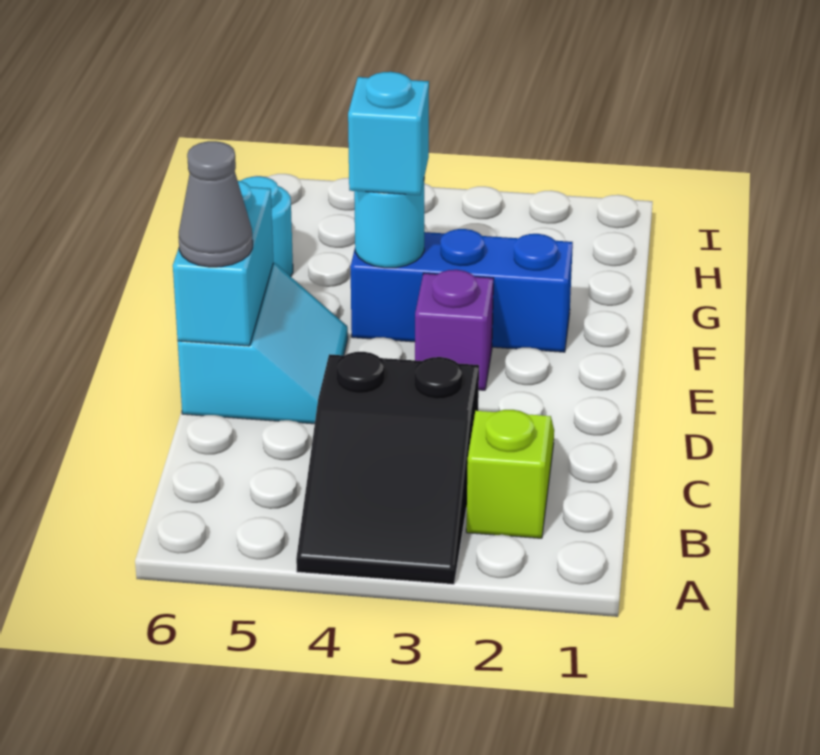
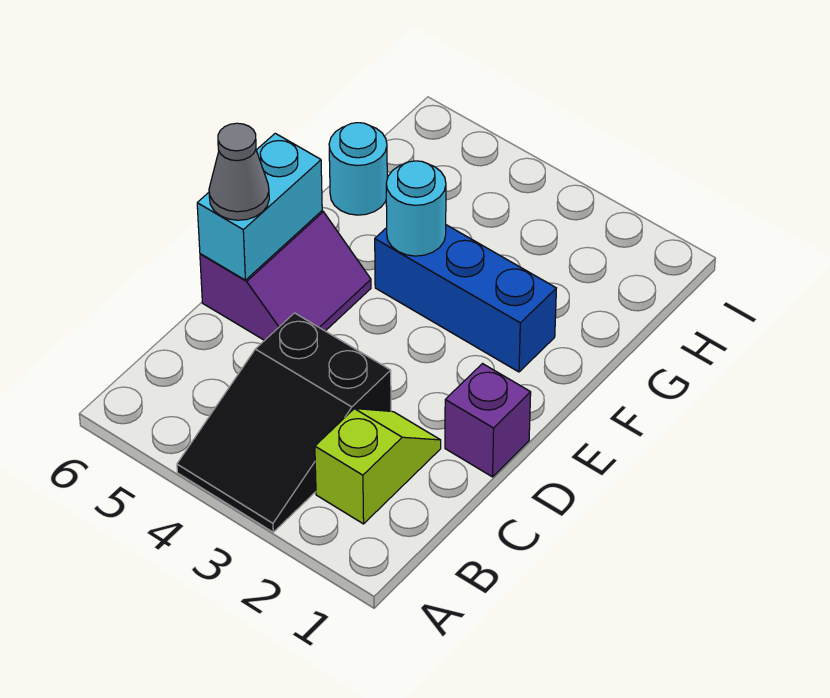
cyan slope D5:E6 level 1 top 6 -> purple slope D5:E6 level 1 top 6
purple brick E3 level 1 -> purple brick D1 level 1
cyan brick F4 level 3 -> none

